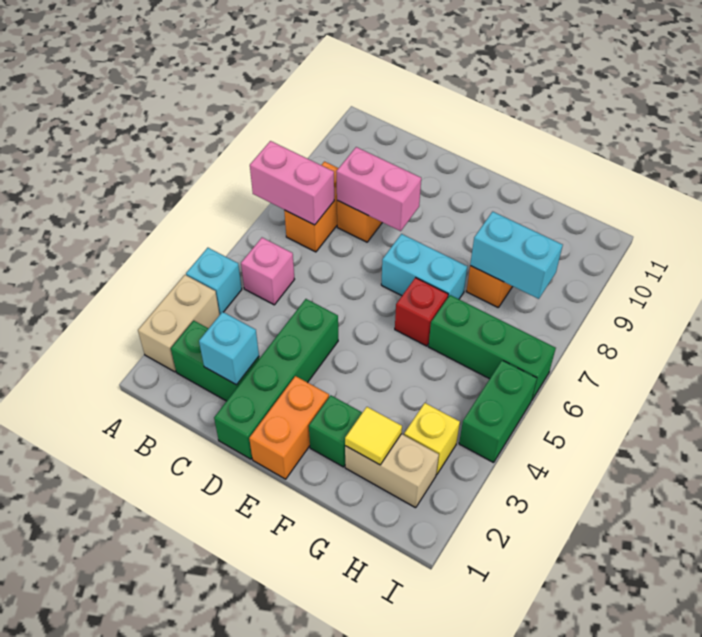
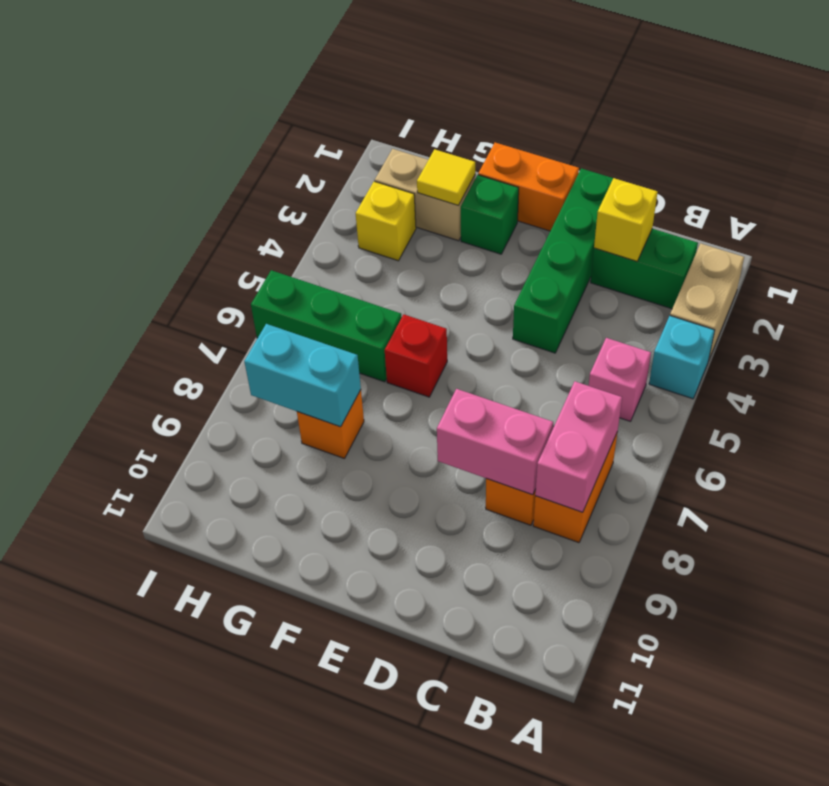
pink brick A7:B7 level 2 -> pink brick B7:B8 level 2
cyan brick C2 level 2 -> yellow brick C2 level 2
orange brick E1:E2 level 1 -> orange brick E1:F1 level 1
cyan brick E7:F7 level 1 -> none
green brick I4:I5 level 1 -> none

